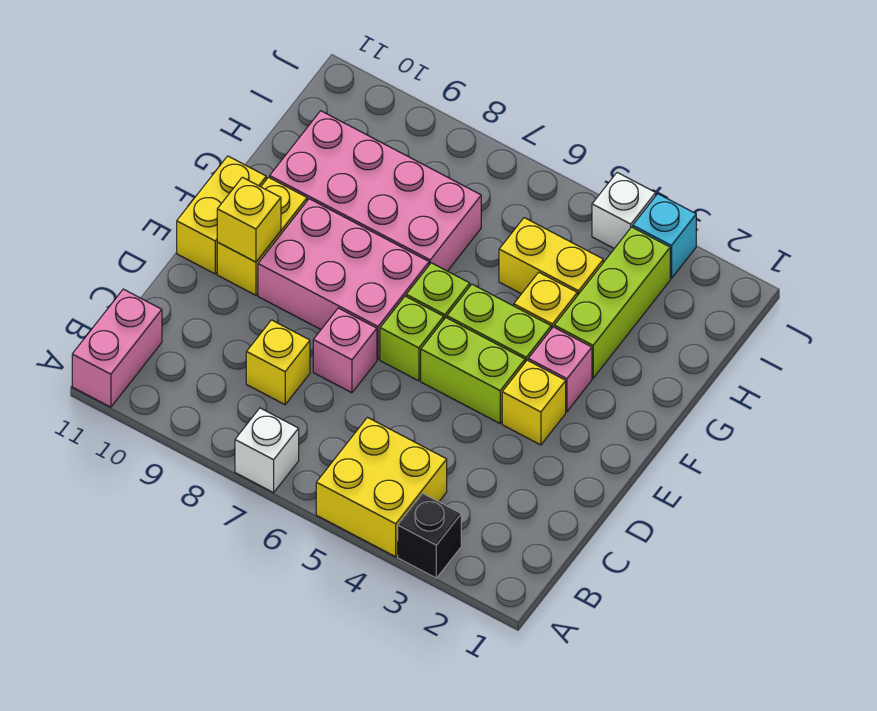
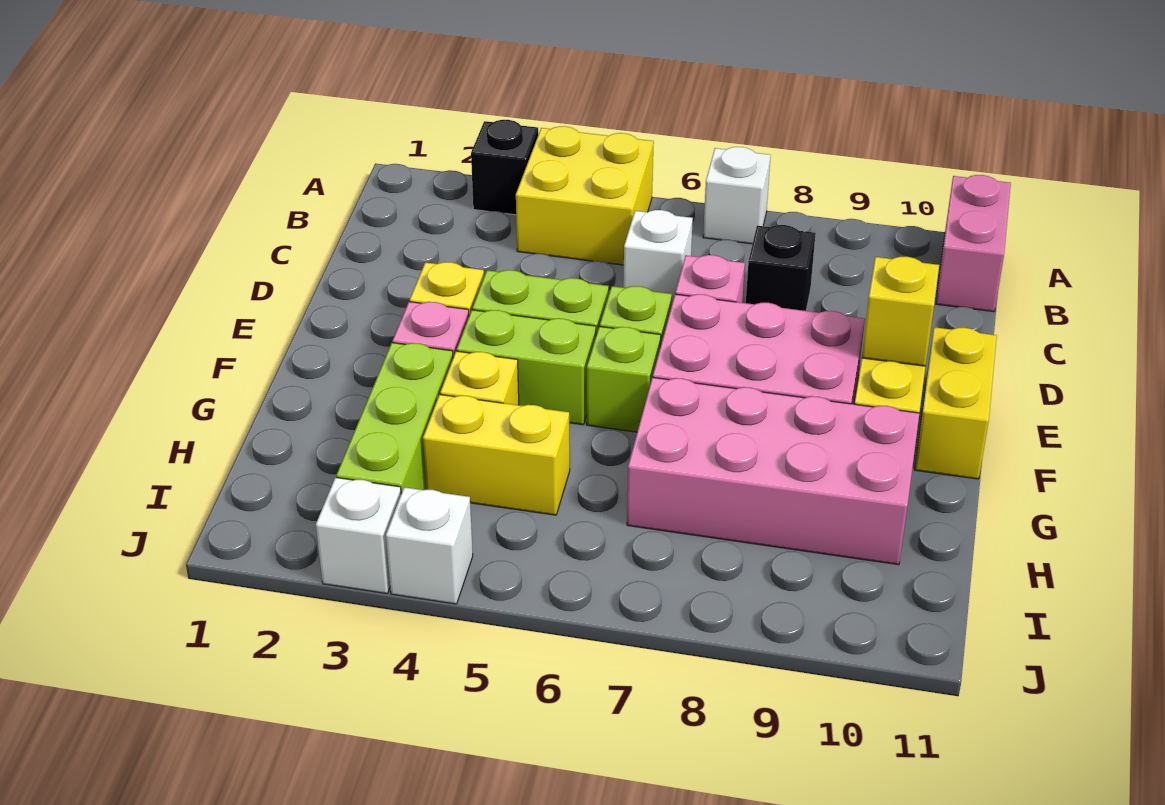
none -> white brick C6 level 1
yellow brick C8 level 1 -> black brick C8 level 1
cyan brick J3 level 1 -> white brick J3 level 1

